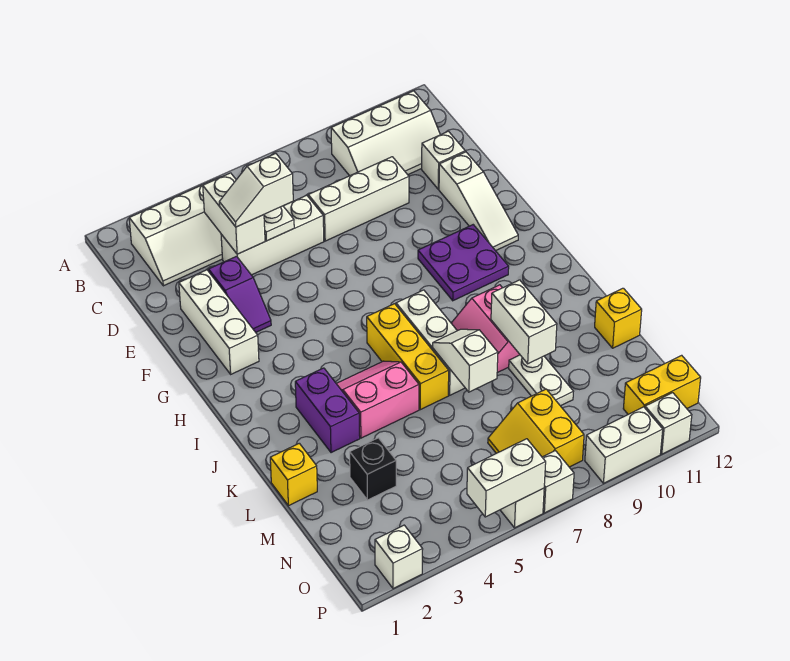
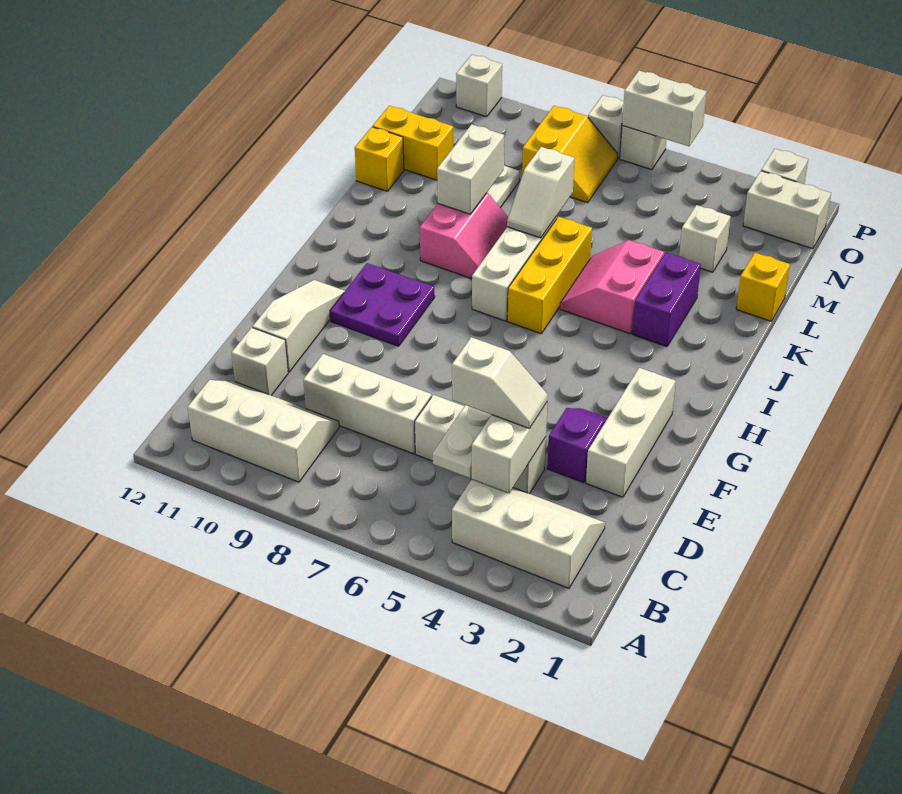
pink slope J4:K5 level 1 top K -> pink slope J4:K5 level 1 top 4
black brick M3 level 1 -> white brick M3 level 1
yellow brick O11:O12 level 1 -> yellow brick M11:M12 level 1
white brick P9:P10 level 1 -> white brick O1:O2 level 1

